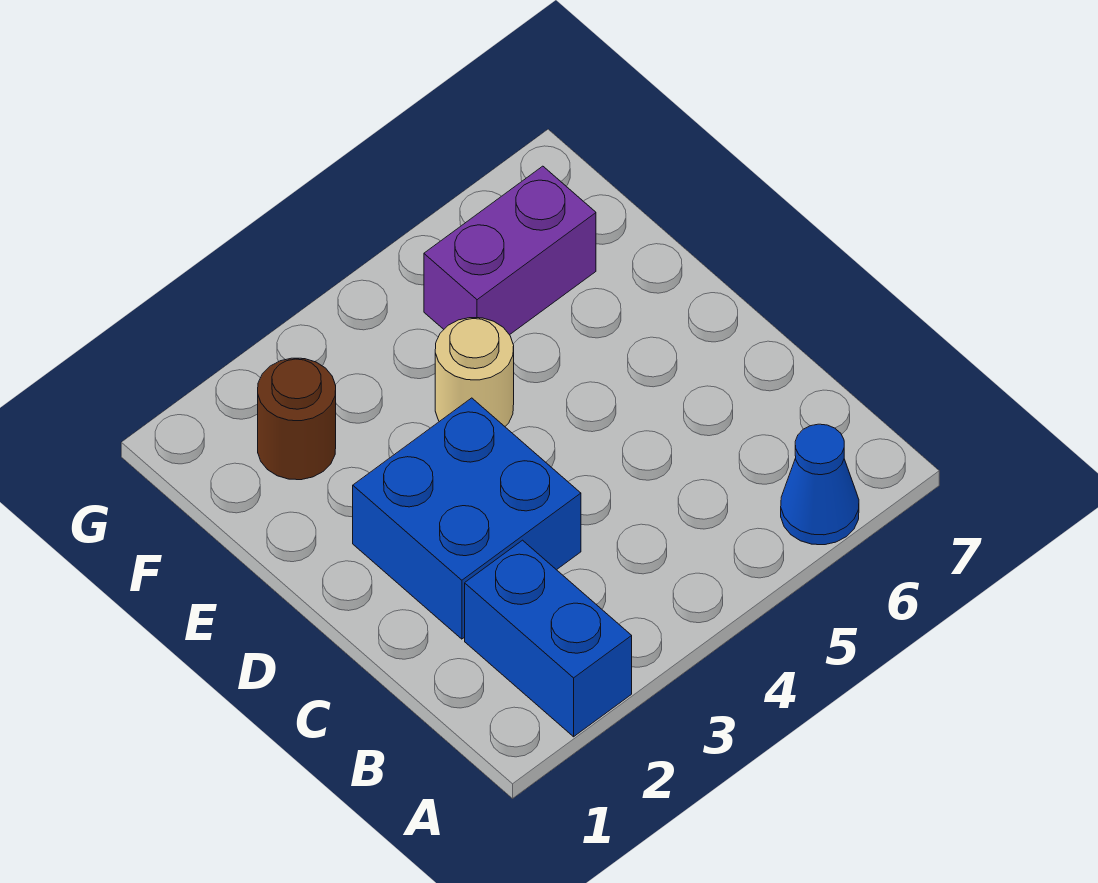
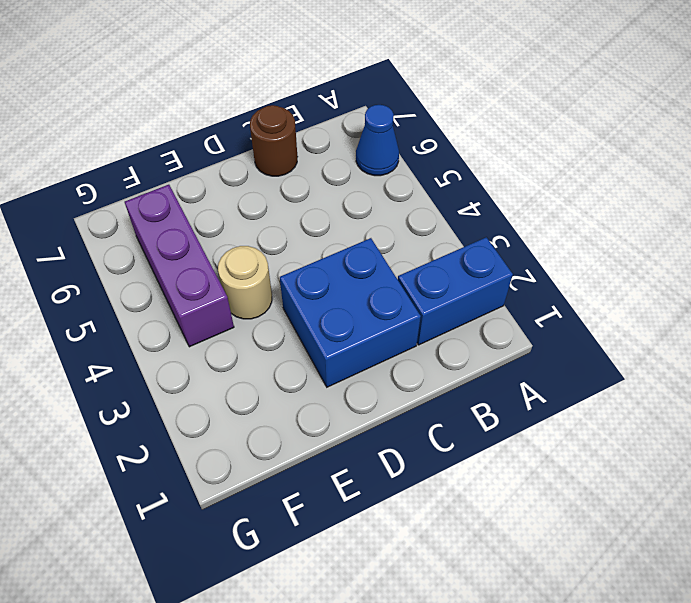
brown round brick F2 level 1 -> brown round brick C7 level 1
purple brick F5:F6 level 1 -> purple brick F4:F6 level 1

